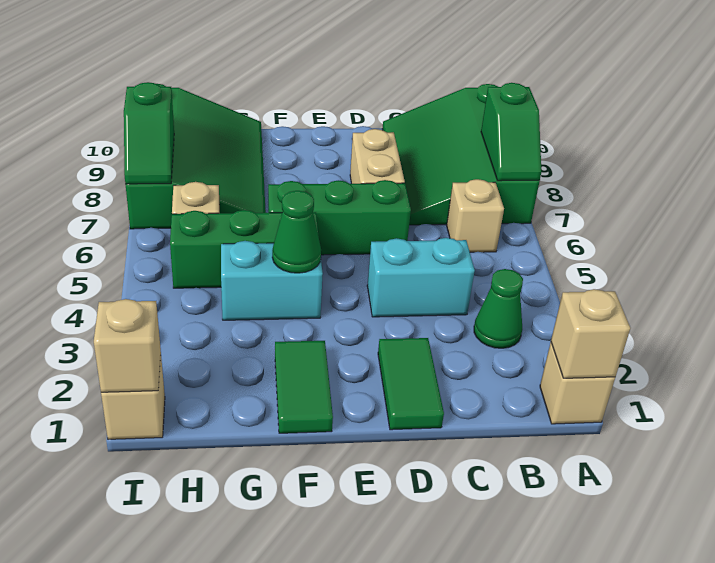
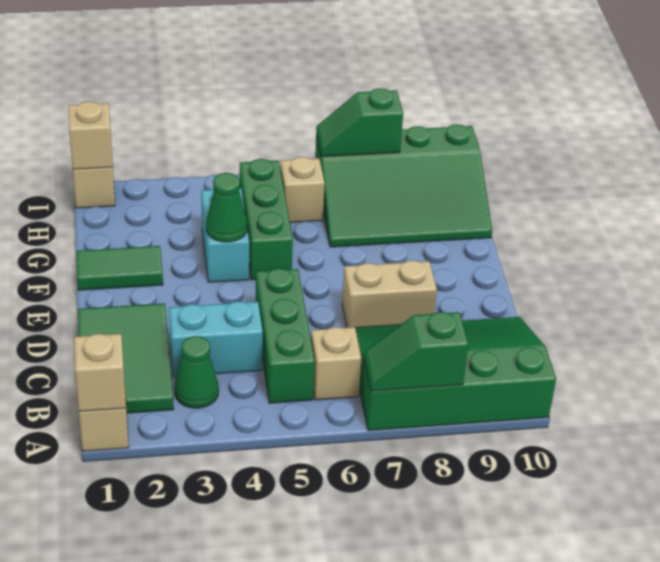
cyan brick C4:D4 level 1 -> cyan brick C3:C4 level 1
green tile D1:D2 level 1 -> green tile B1:D2 level 1
green brick D6:F6 level 1 -> green brick B5:D5 level 1

